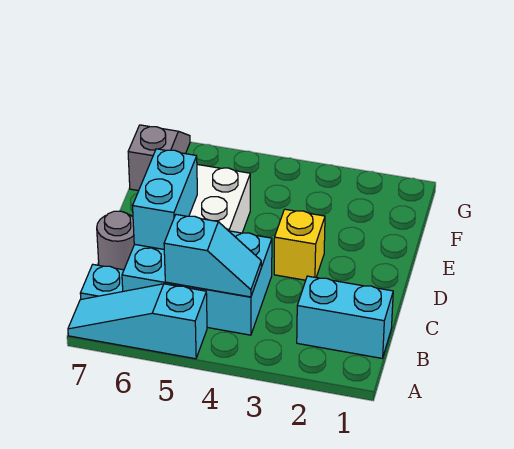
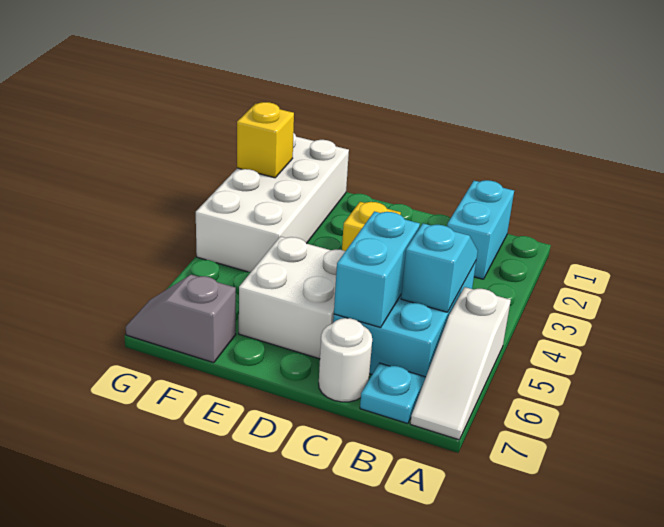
cyan slope A5:A7 level 1 top 5 -> white slope A5:A7 level 1 top 5
cyan brick C6:D6 level 2 -> cyan brick C5:C6 level 2
grey round brick C7 level 1 -> white round brick C7 level 1
none -> white brick F1:G4 level 1
none -> yellow brick G2 level 2

